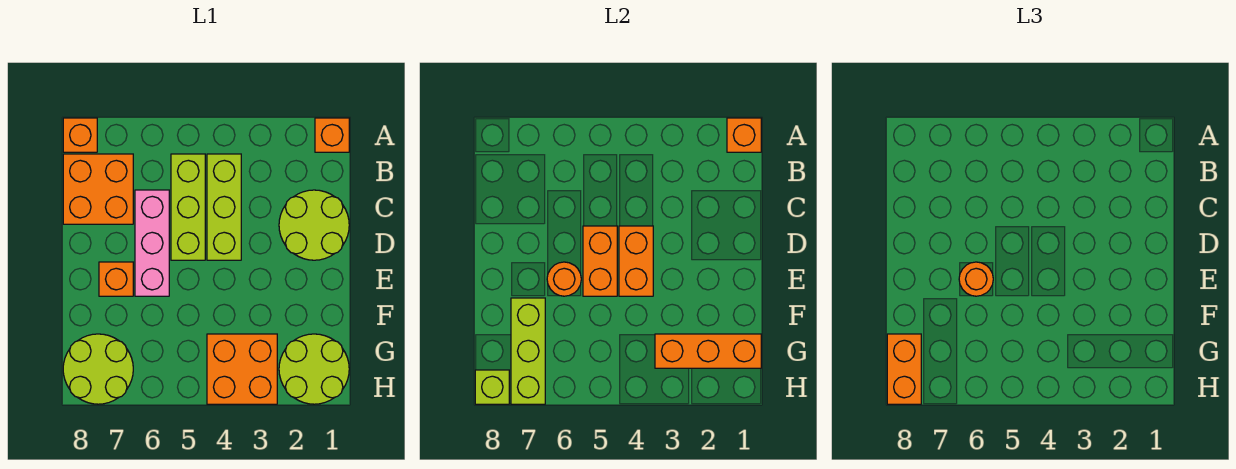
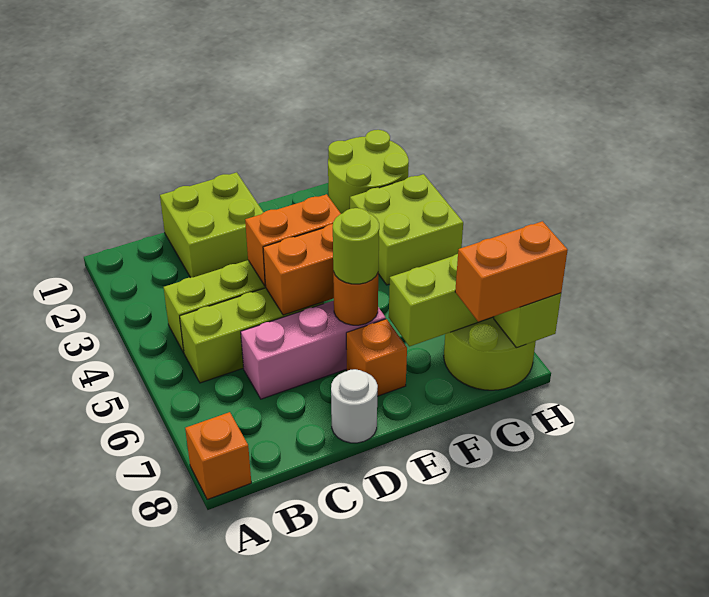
orange brick A1 level 1 -> none
orange brick A1 level 2 -> none
orange brick B7:C8 level 1 -> none
lime round brick C1:D2 level 1 -> lime brick C1:D2 level 1
none -> white round brick D8 level 1
orange round brick E6 level 3 -> lime round brick E6 level 3
orange brick G1:G3 level 2 -> none
orange brick G3:H4 level 1 -> lime brick G3:H4 level 1

